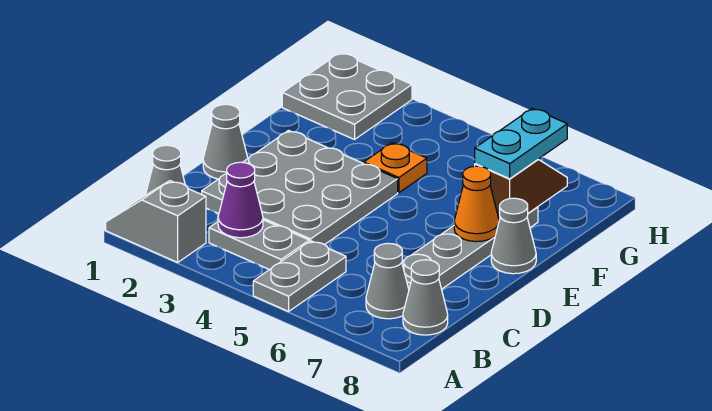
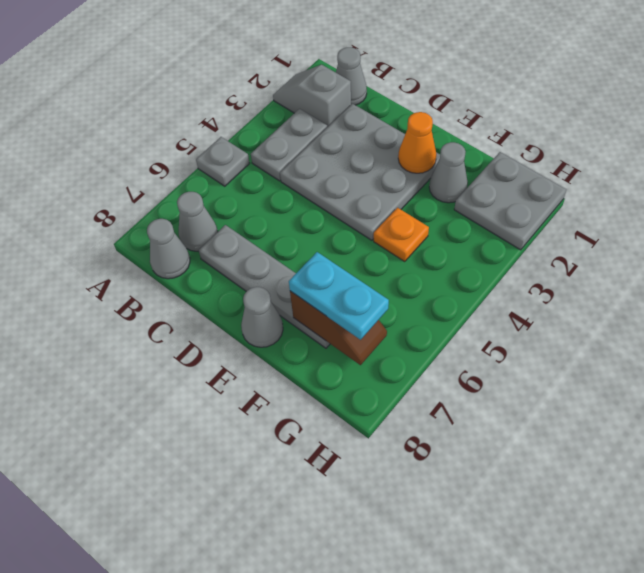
grey slope A1:A2 level 1 top 2 -> grey slope A2:B2 level 1 top B
grey plate A5:B5 level 1 -> grey plate A5 level 1
purple cone B3 level 2 -> none
grey cone D1 level 1 -> grey cone F2 level 1
orange cone E7 level 2 -> orange cone E2 level 2

